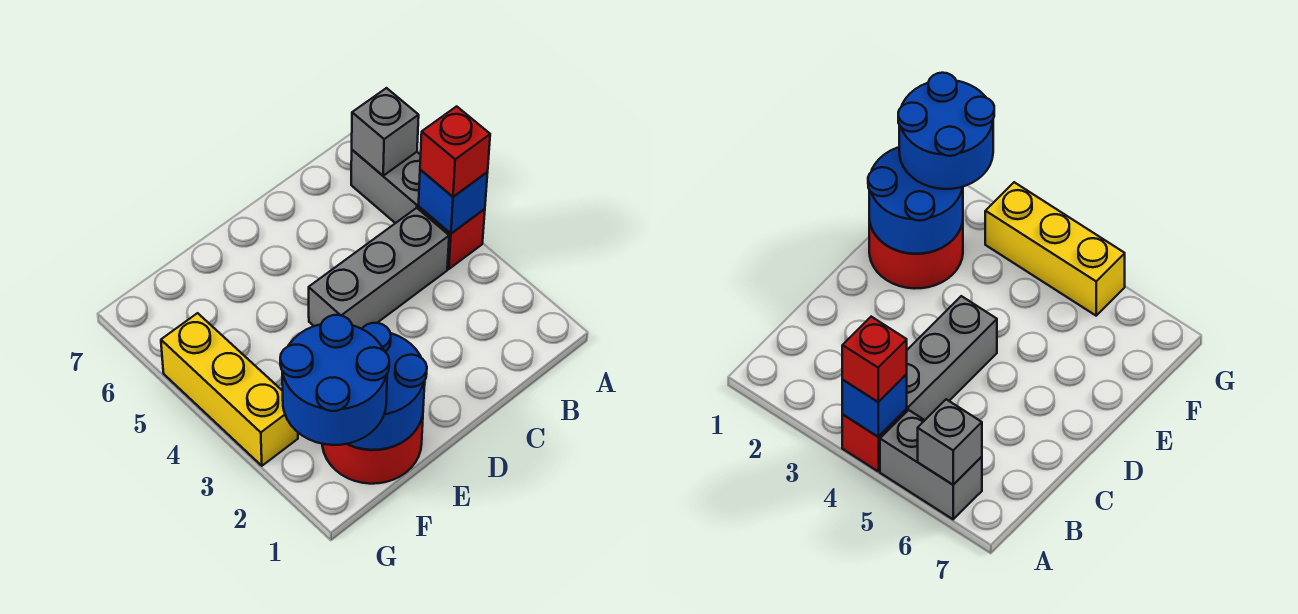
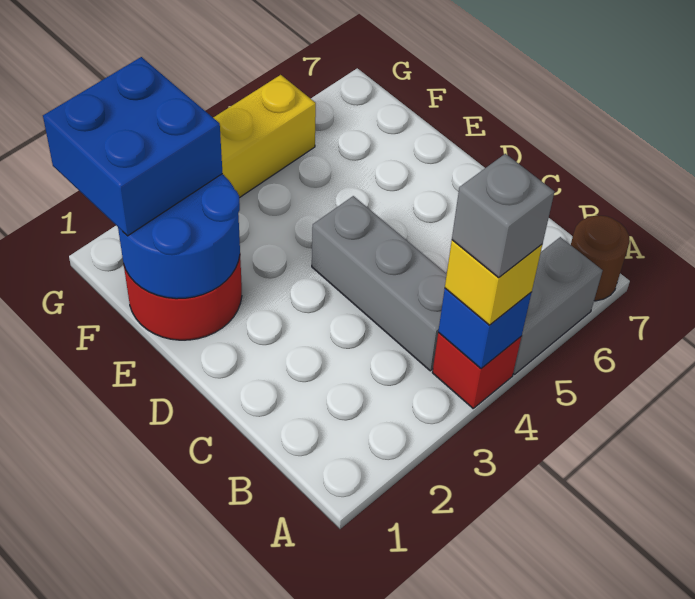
red brick A4 level 3 -> yellow brick A4 level 3
grey brick A6 level 2 -> grey brick A4 level 4
none -> brown round brick A7 level 1
blue round brick F1:G2 level 3 -> blue brick F1:G2 level 3

